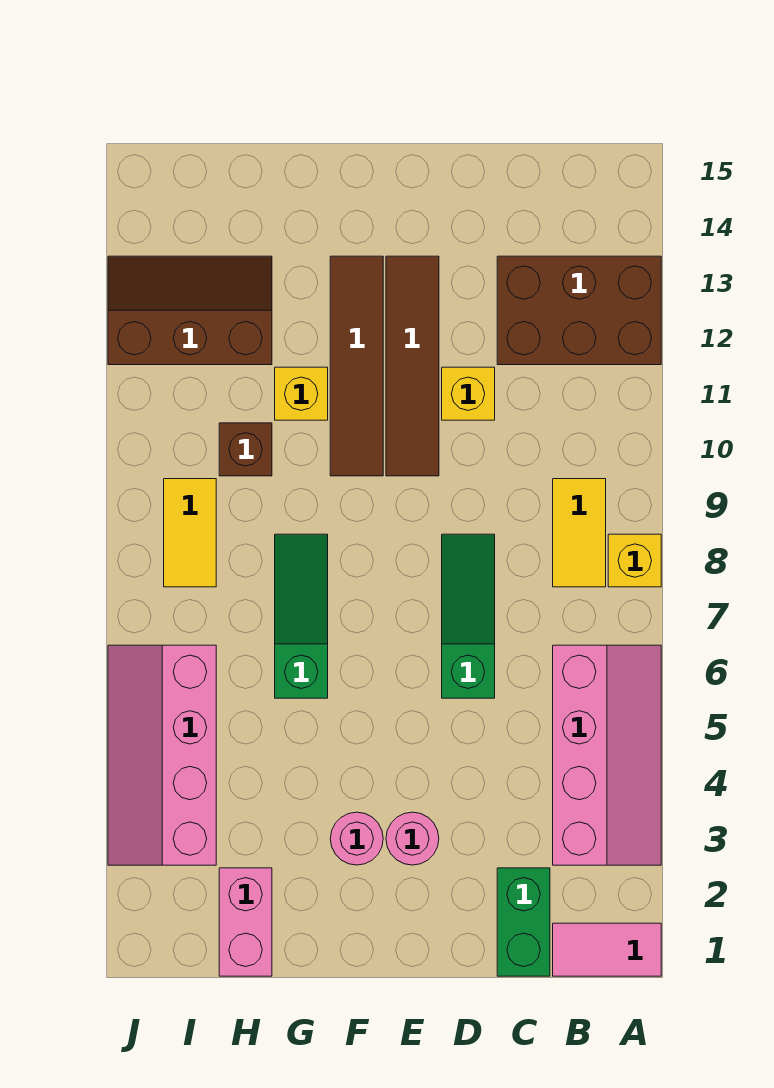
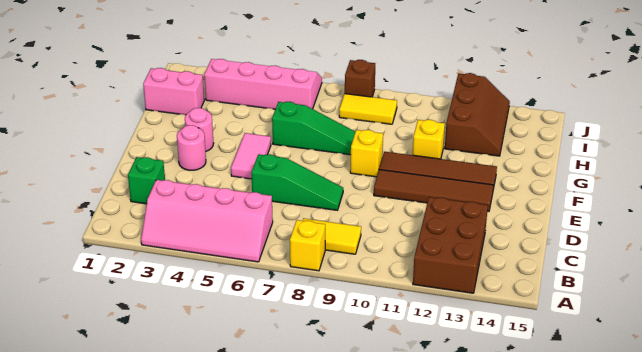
pink tile A1:B1 level 1 -> pink tile E5:F5 level 1
green brick C1:C2 level 1 -> green brick C2 level 1
yellow brick D11 level 1 -> yellow brick F9 level 1
brown brick H10 level 1 -> brown brick J8 level 1

